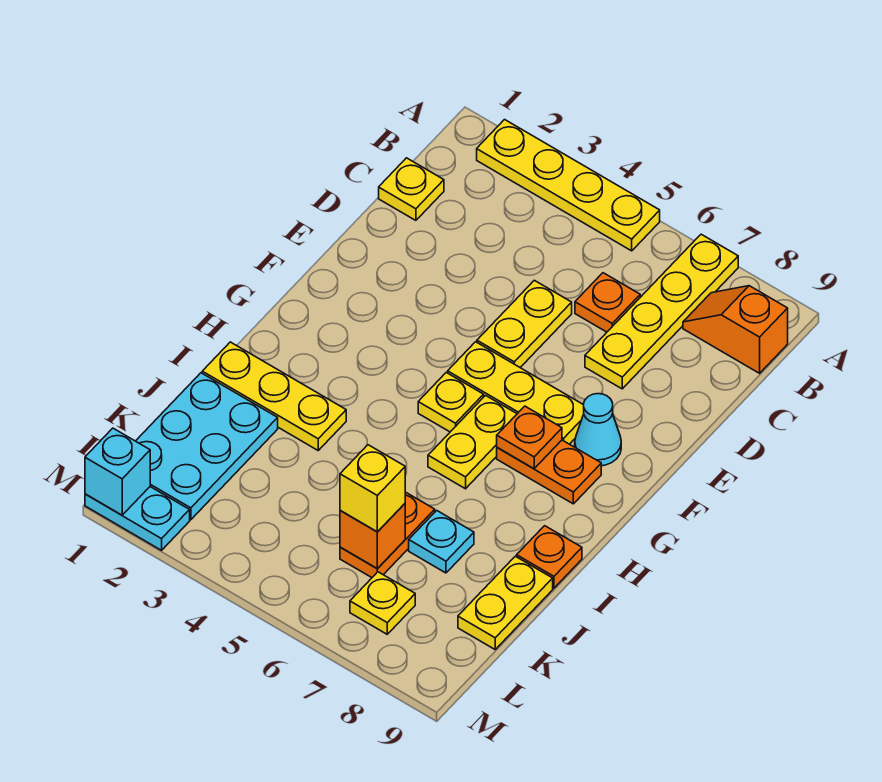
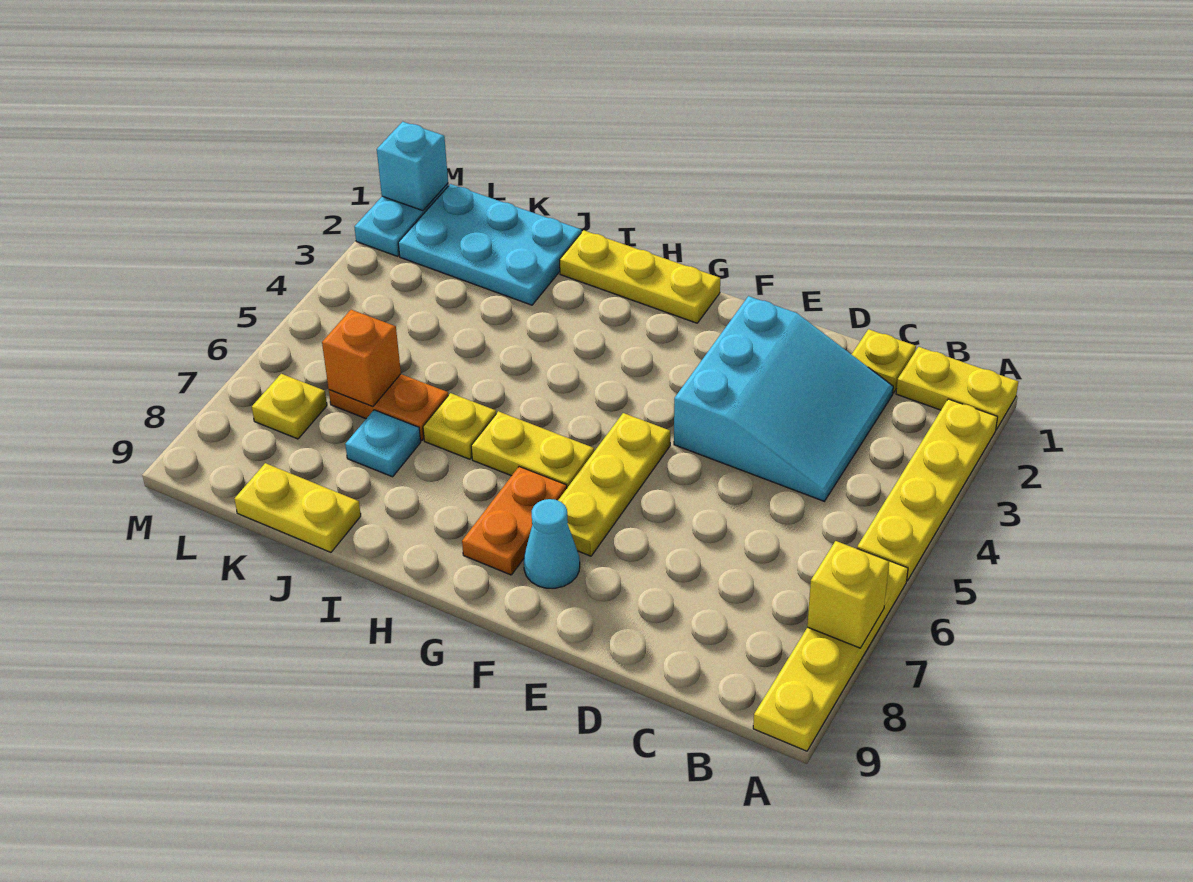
yellow plate A7:D7 level 1 -> yellow plate A6:A9 level 1
orange slope B8:B9 level 1 top 9 -> none
none -> cyan slope C2:E4 level 1 top E
orange plate C6 level 1 -> none
yellow plate D5:E5 level 1 -> yellow plate A1:B1 level 1
yellow plate G5 level 1 -> yellow plate I6 level 1
orange plate G7 level 2 -> none
yellow plate I1:I3 level 1 -> yellow plate G1:I1 level 1
orange plate I9 level 1 -> none
yellow brick K6 level 3 -> yellow brick A7 level 2

